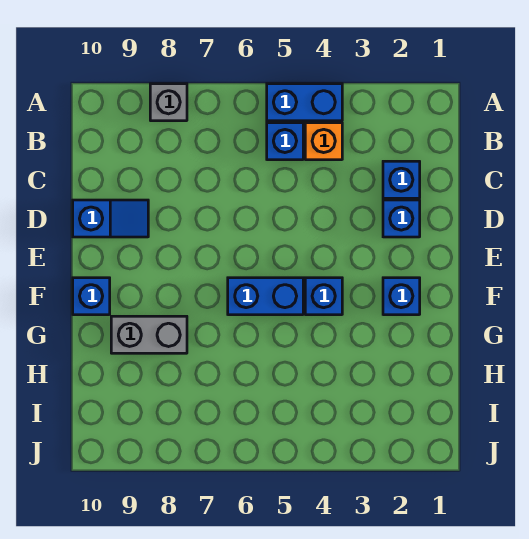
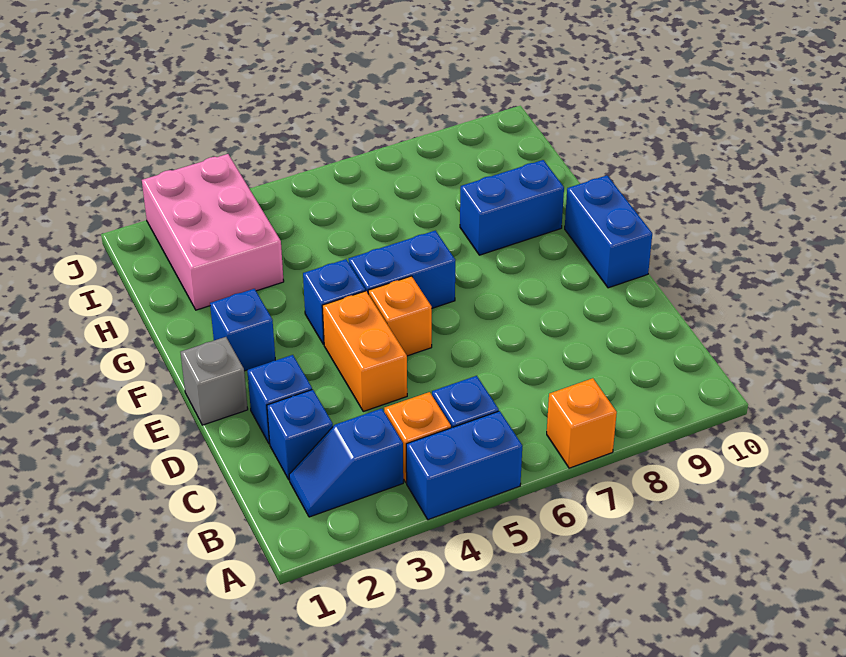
none -> orange brick A7 level 1
grey brick A8 level 1 -> grey brick E1 level 1
none -> orange brick D4:E4 level 1
blue slope D9:D10 level 1 top 10 -> blue slope B2:B3 level 1 top 3
none -> orange brick E5 level 1
blue brick F10 level 1 -> blue brick E10:F10 level 1
grey brick G8:G9 level 1 -> blue brick G8:G9 level 1
none -> pink brick H2:J3 level 1

